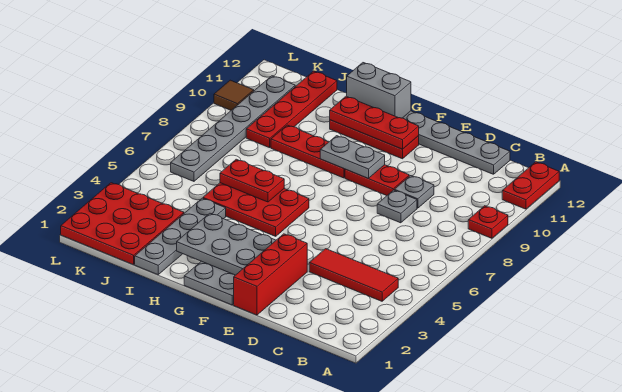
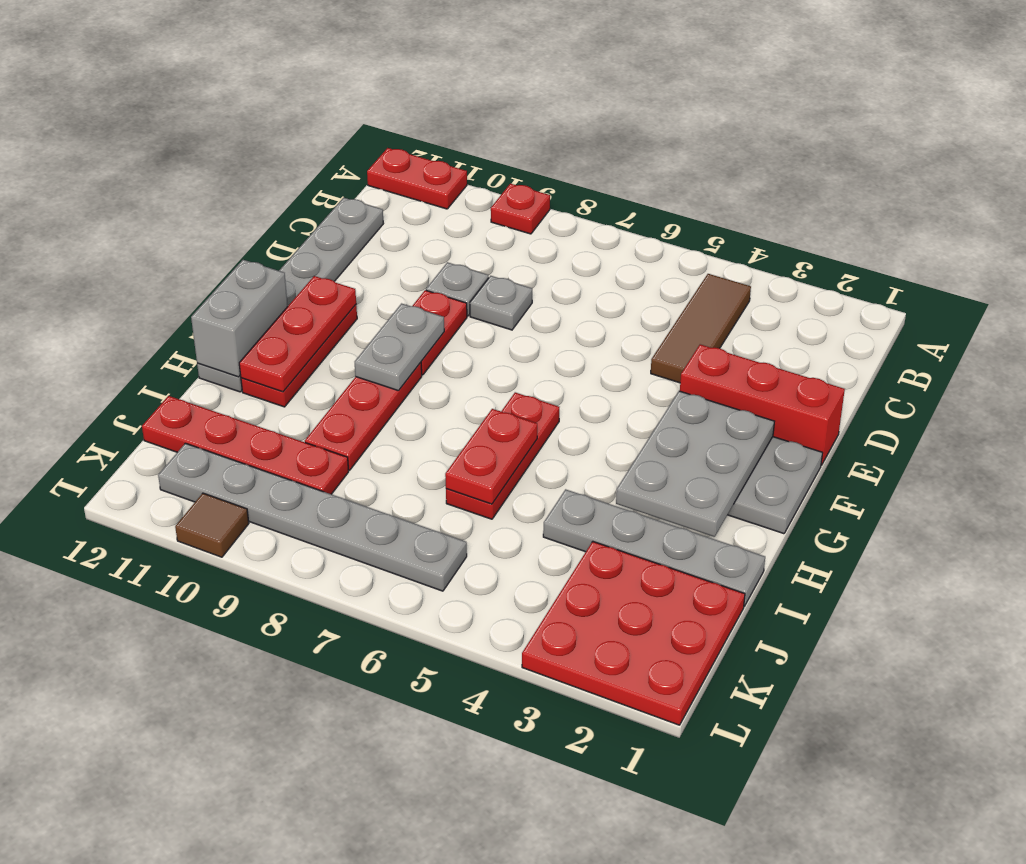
red tile B4:D4 level 1 -> brown tile B4:D4 level 1
red plate G5:I6 level 1 -> red plate G6:I6 level 1

